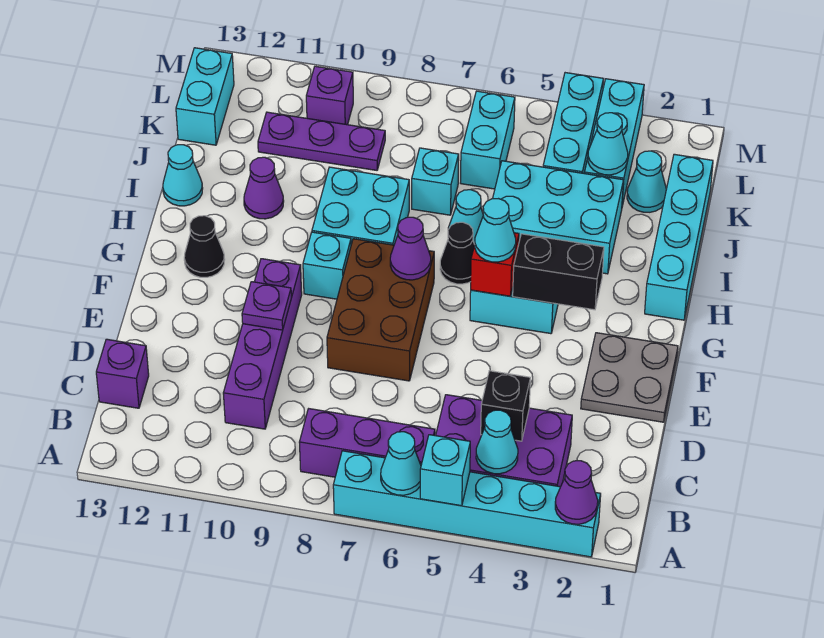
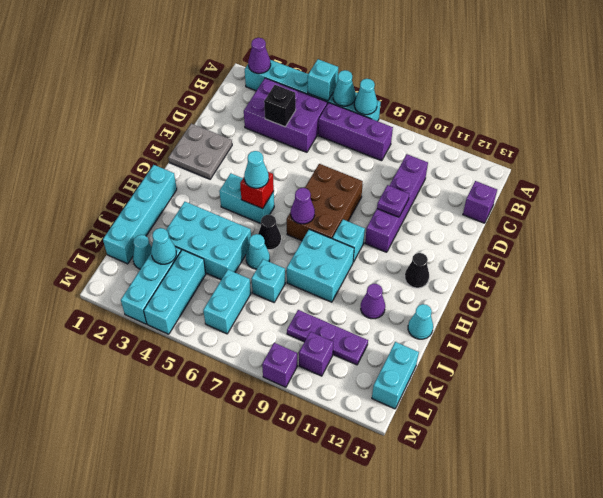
cyan cone B4 level 2 -> cyan cone A7 level 2
black brick G3:G4 level 2 -> none
none -> purple brick M9 level 1

